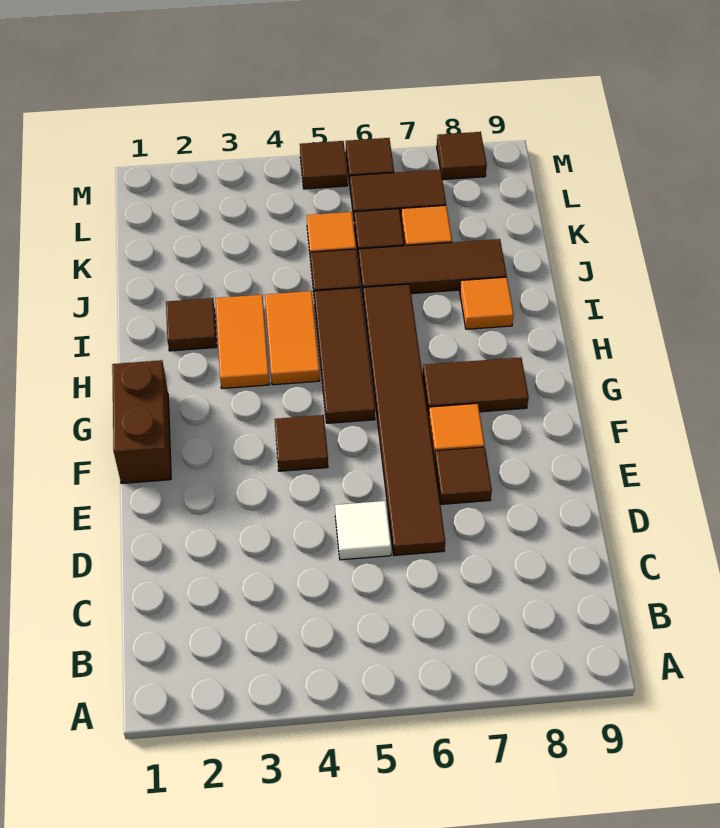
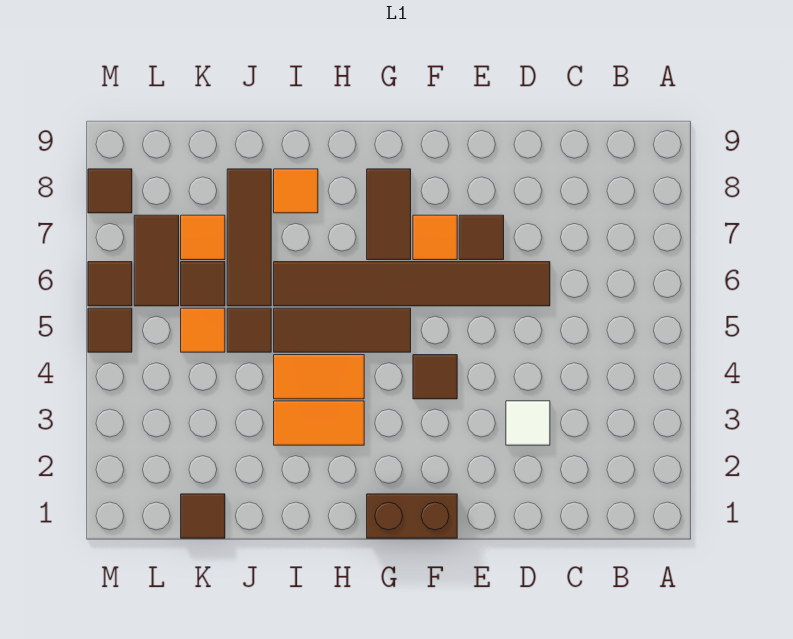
white tile D5 level 1 -> white tile D3 level 1
brown tile I2 level 1 -> brown tile K1 level 1

